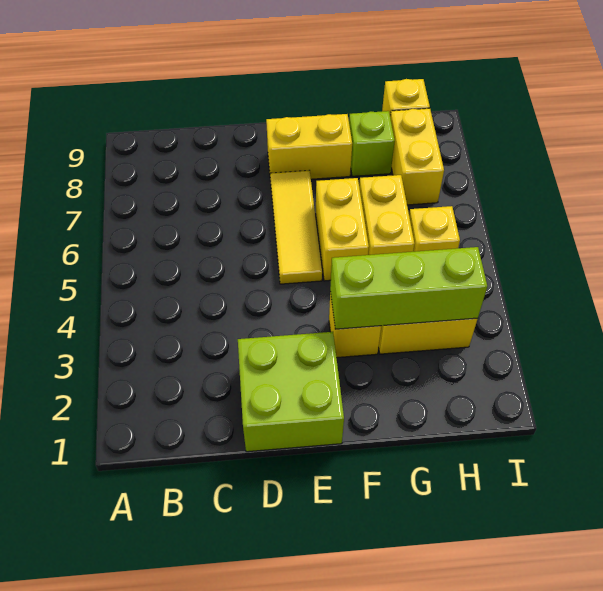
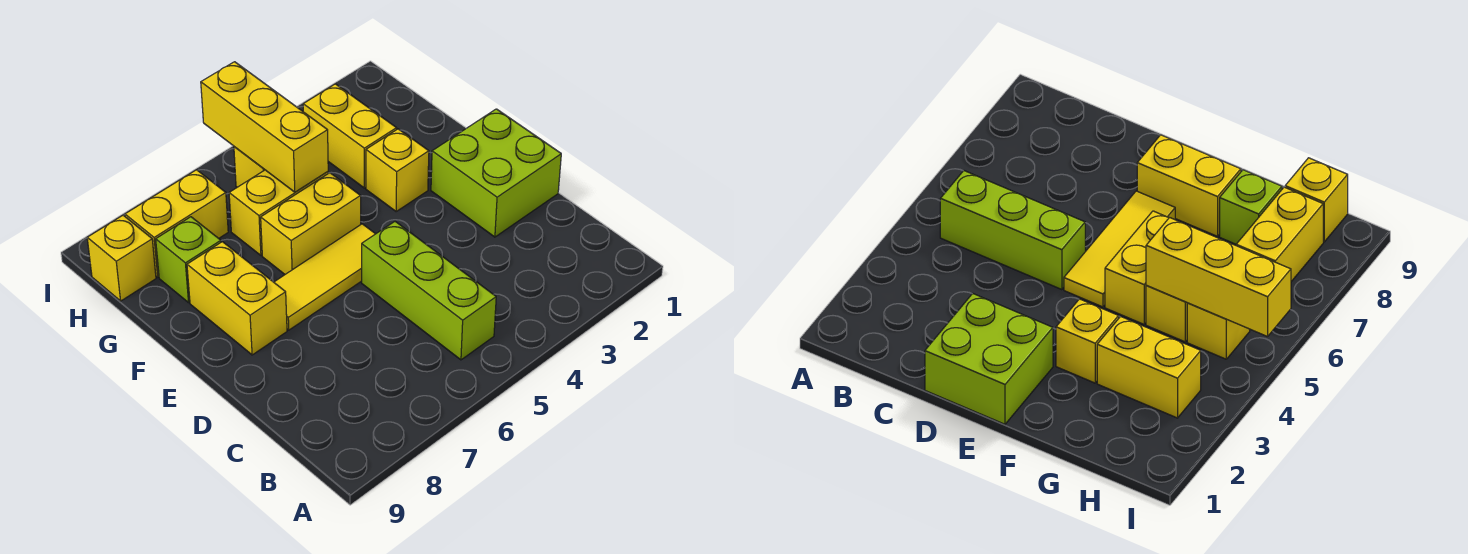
lime brick F3:H3 level 2 -> lime brick B5:D5 level 1
none -> yellow brick G5:I5 level 2

